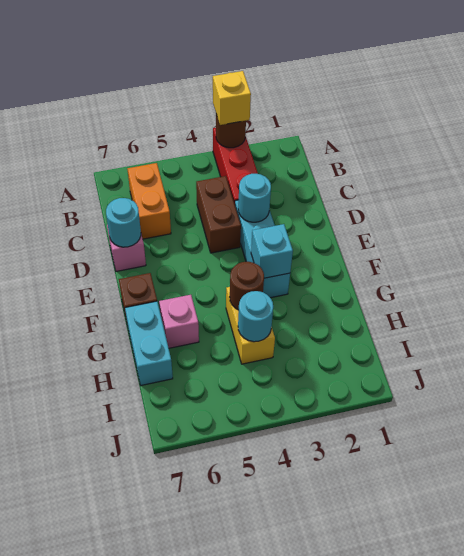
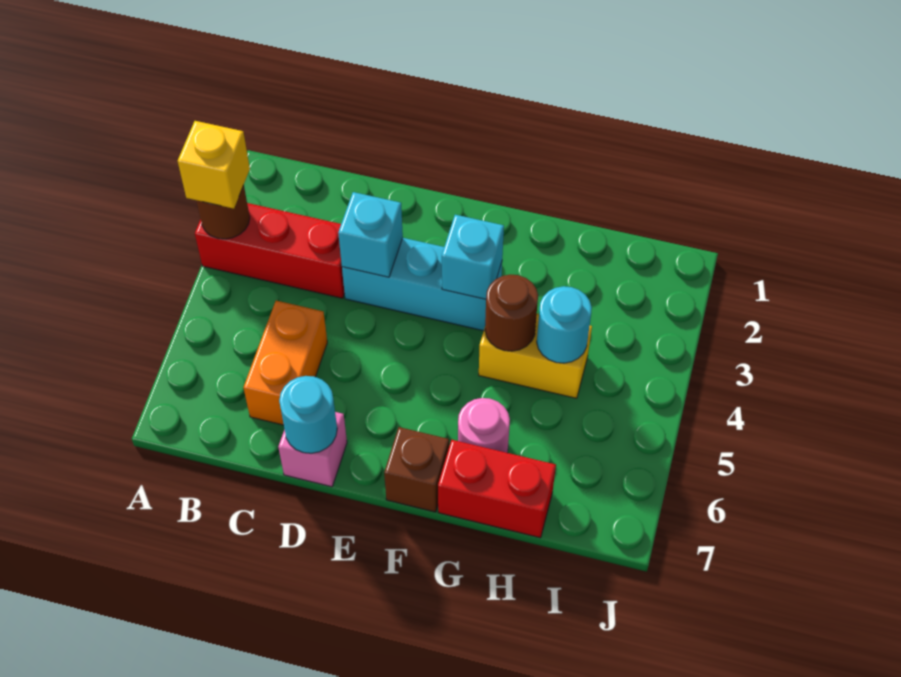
orange brick B6:C6 level 1 -> orange brick C5:C6 level 1
brown brick C4:D4 level 1 -> none
cyan round brick D3 level 2 -> cyan brick D3 level 2
pink brick G6 level 1 -> pink round brick G6 level 1
cyan brick G7:H7 level 1 -> red brick G7:H7 level 1

